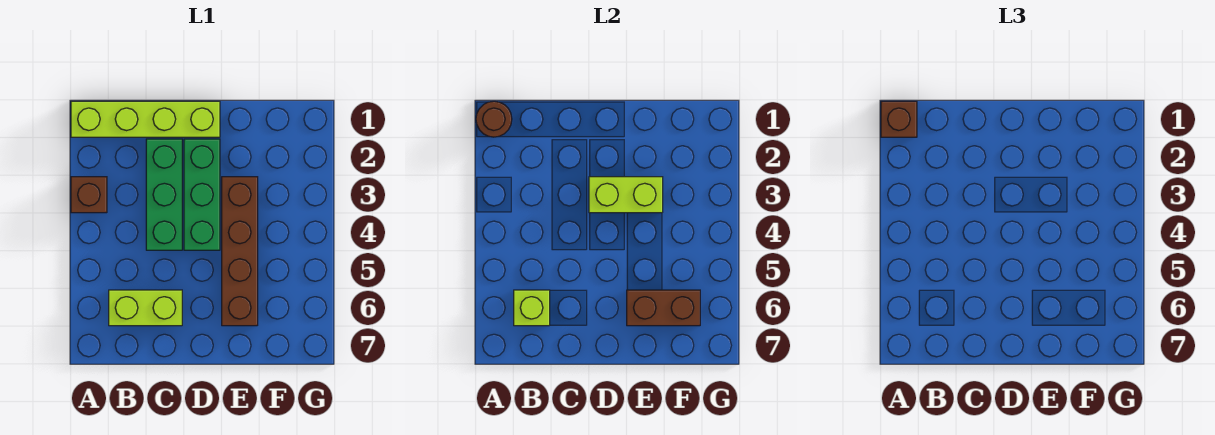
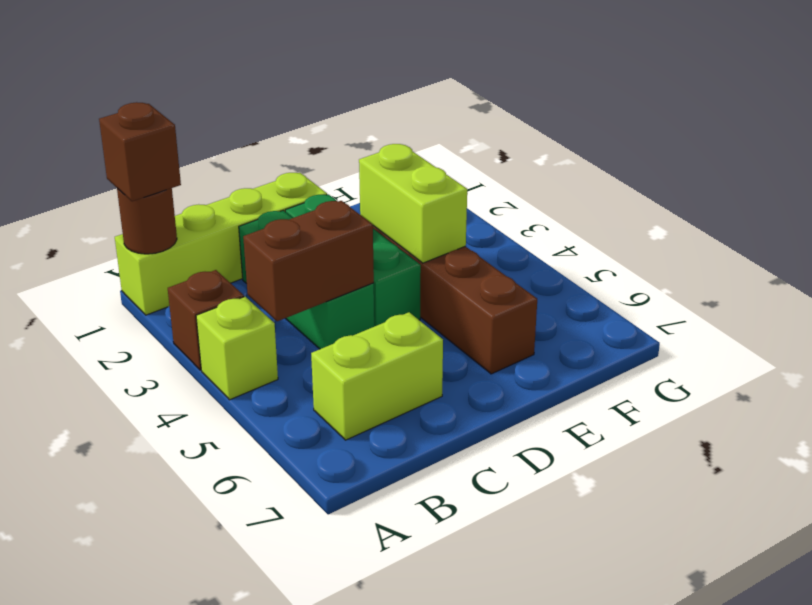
lime brick B6 level 2 -> lime brick A4 level 1
lime brick D3:E3 level 2 -> lime brick E3:E4 level 2
brown brick E6:F6 level 2 -> brown brick B4:C4 level 2

